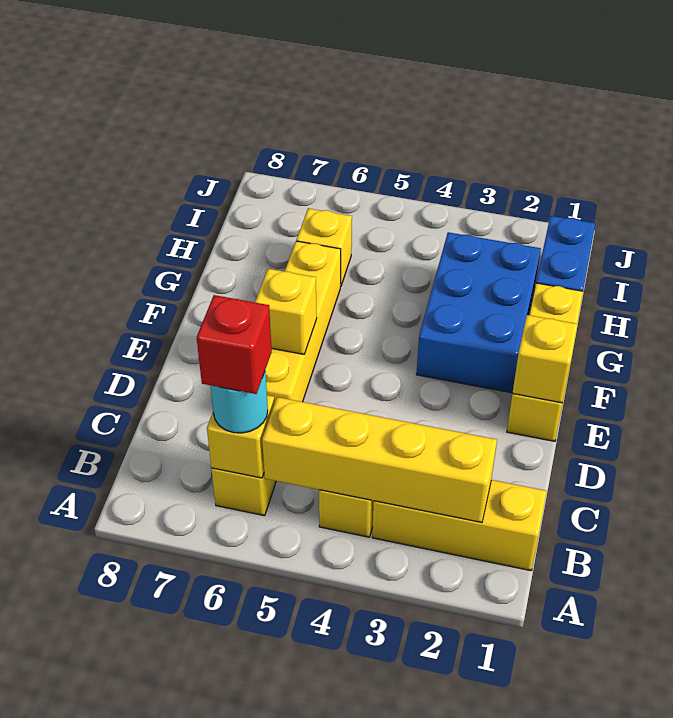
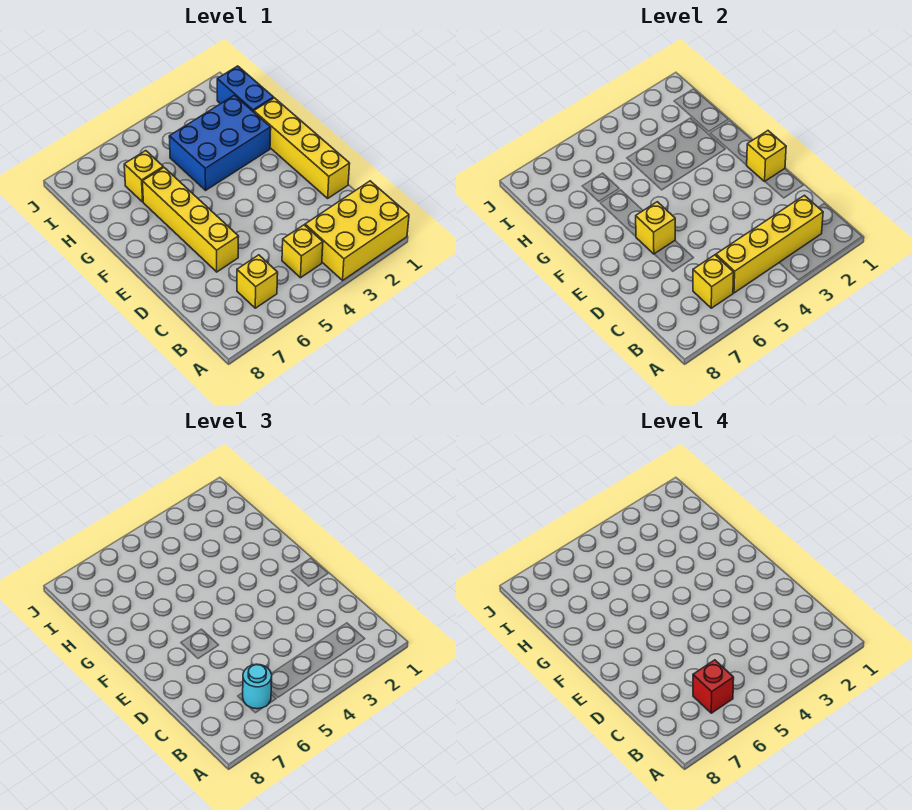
yellow brick B1:B3 level 1 -> yellow brick A1:B3 level 1
yellow brick E1:G1 level 1 -> yellow brick D1:G1 level 1
blue brick F2:H3 level 1 -> blue brick G2:H4 level 1

